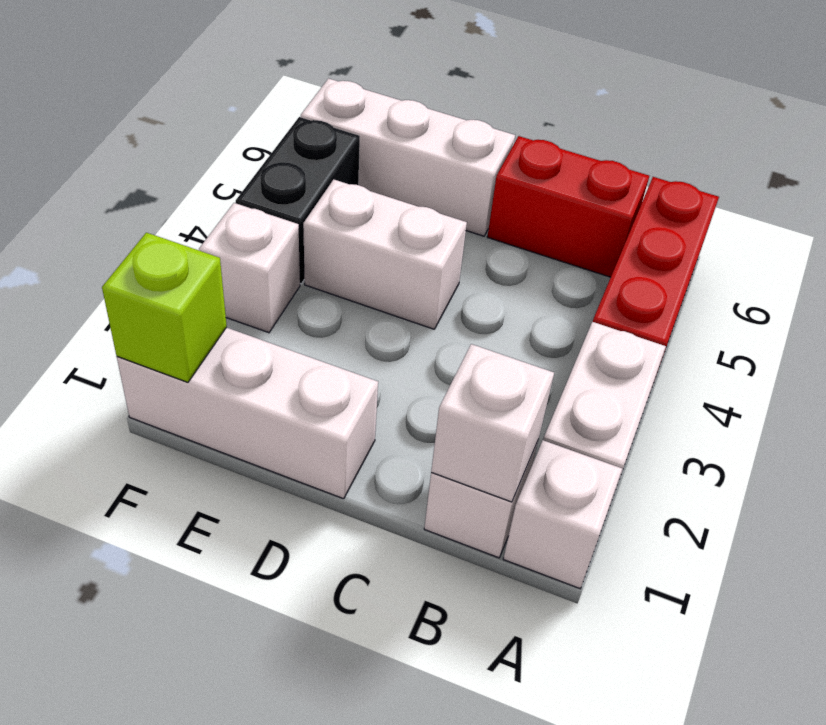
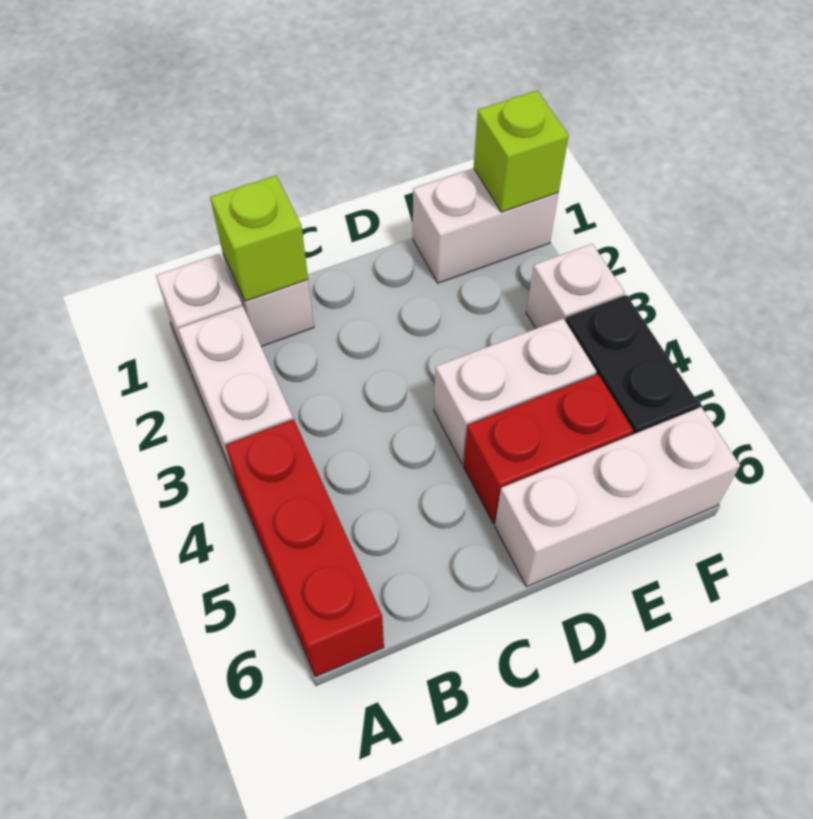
white brick B1 level 2 -> lime brick B1 level 2
red brick B6:C6 level 1 -> red brick D5:E5 level 1
white brick D1:F1 level 1 -> white brick E1:F1 level 1

